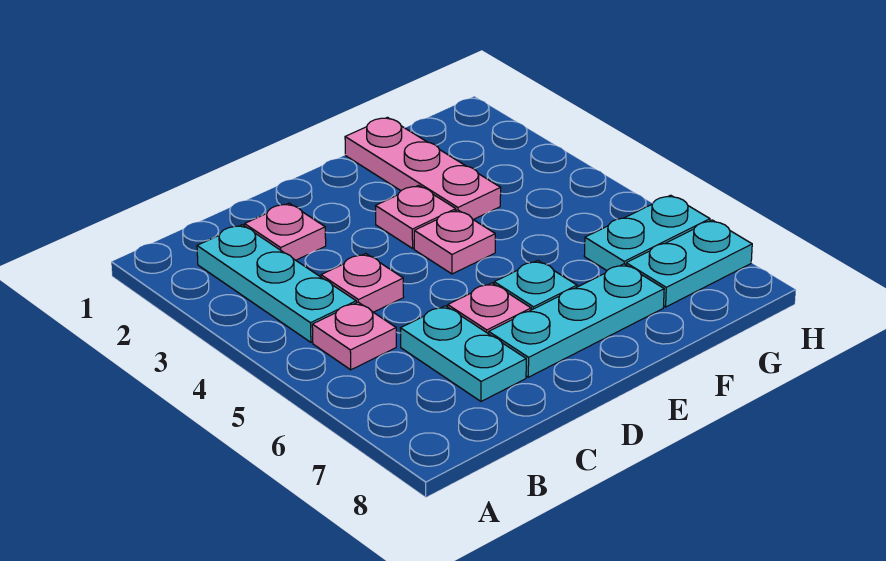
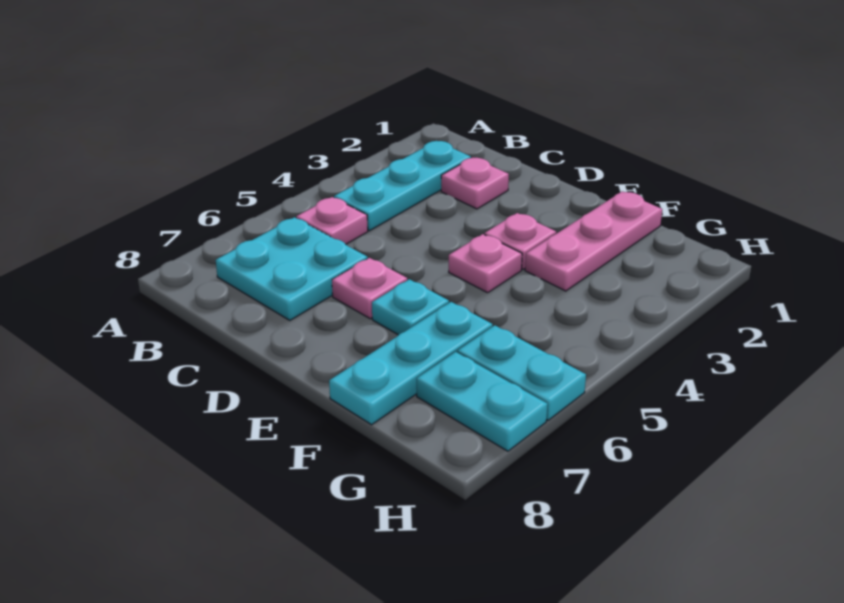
pink plate C4 level 1 -> none
cyan plate C6:C7 level 1 -> cyan plate B6:C7 level 1
cyan plate D7:F7 level 1 -> cyan plate F6:F8 level 1

